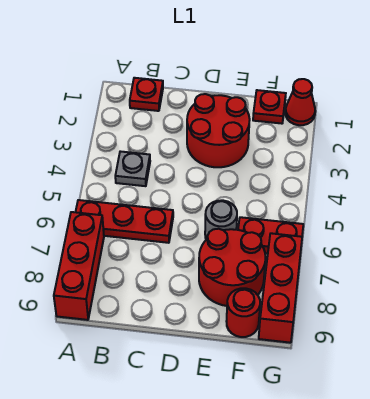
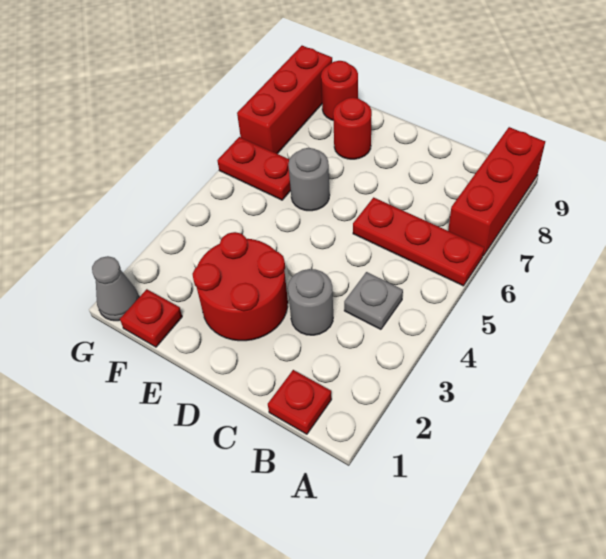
none -> grey round brick C3 level 1
red round brick E7:F8 level 1 -> red round brick E8 level 1
red cone G1 level 1 -> grey cone G1 level 1

